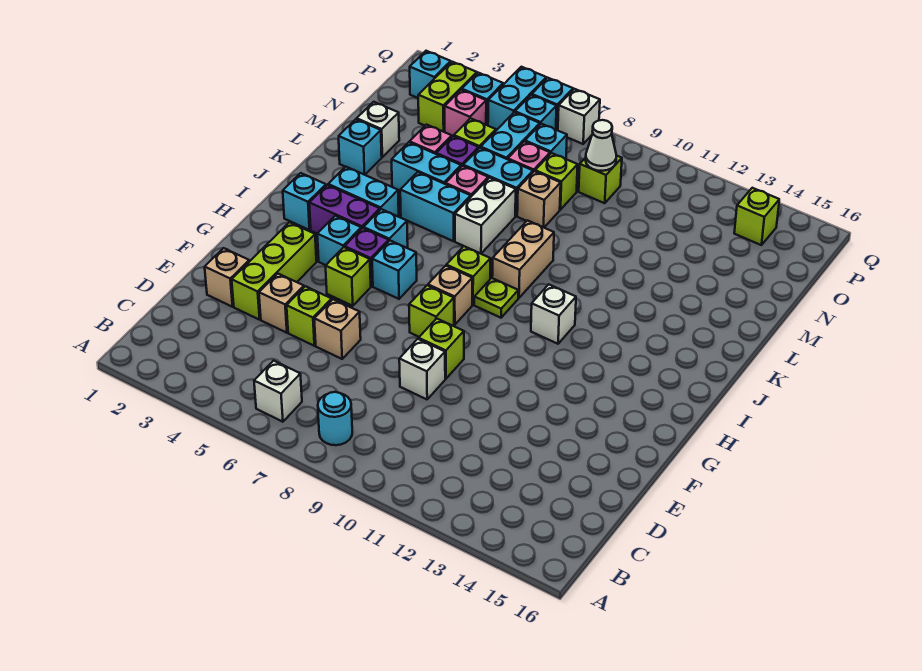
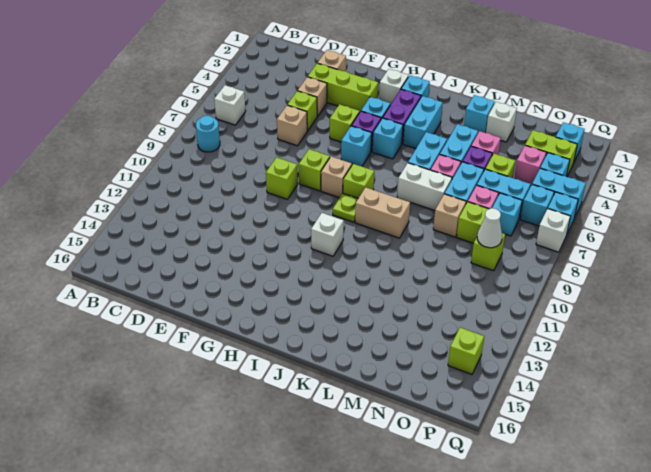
white brick E9 level 1 -> white brick H2 level 1

